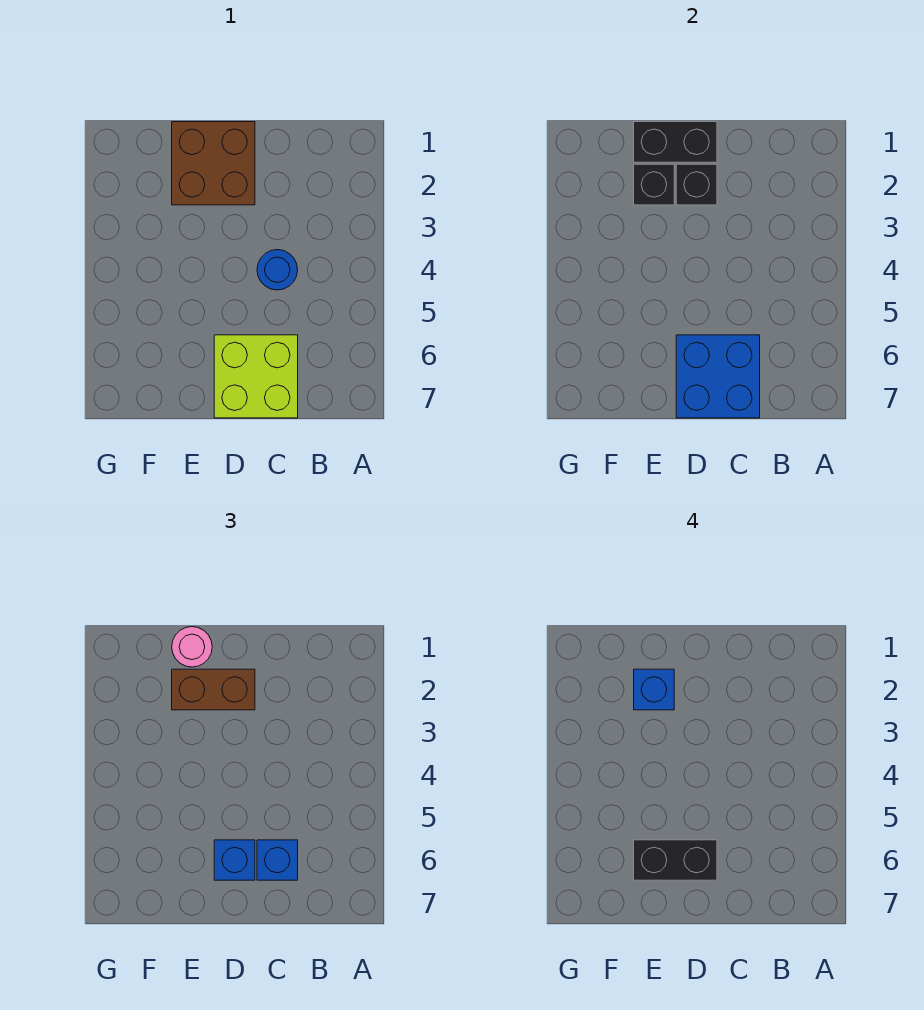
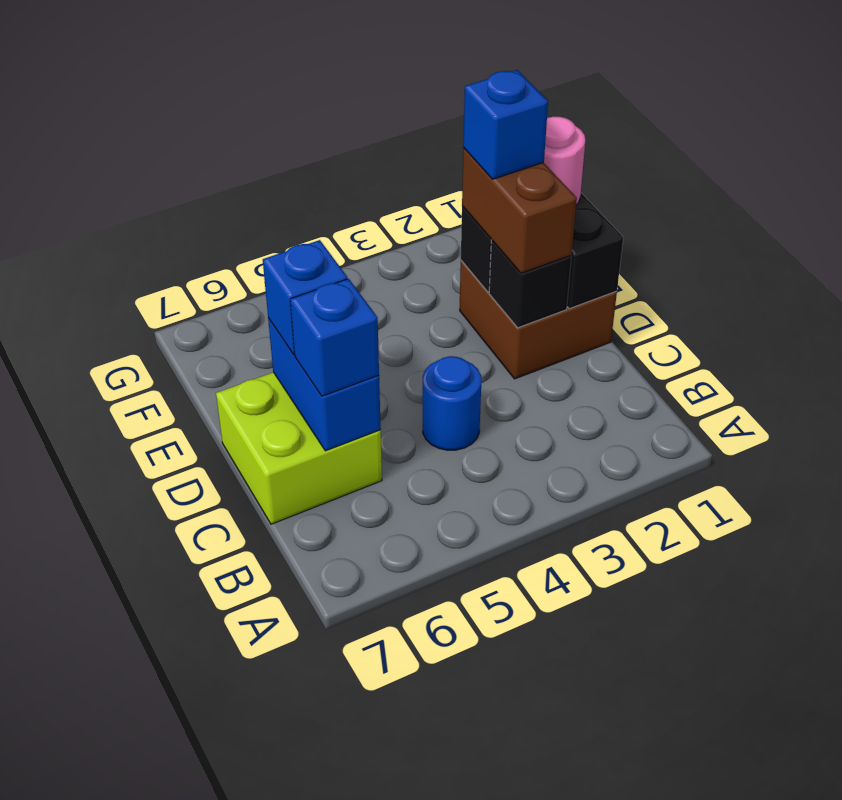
blue brick C6:D7 level 2 -> blue brick C6:D6 level 2
black brick D6:E6 level 4 -> none

